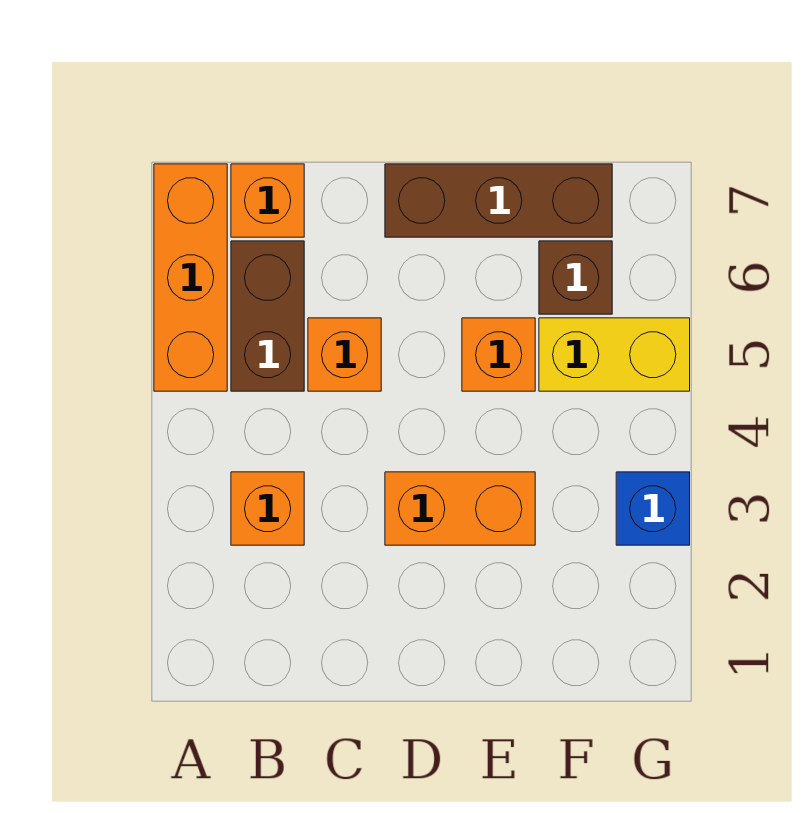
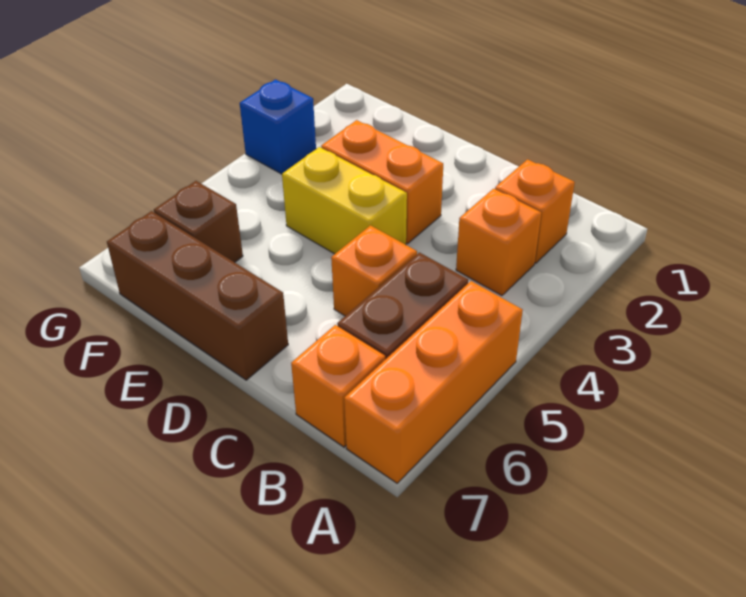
orange brick E5 level 1 -> orange brick B2 level 1
yellow brick F5:G5 level 1 -> yellow brick D4:E4 level 1

